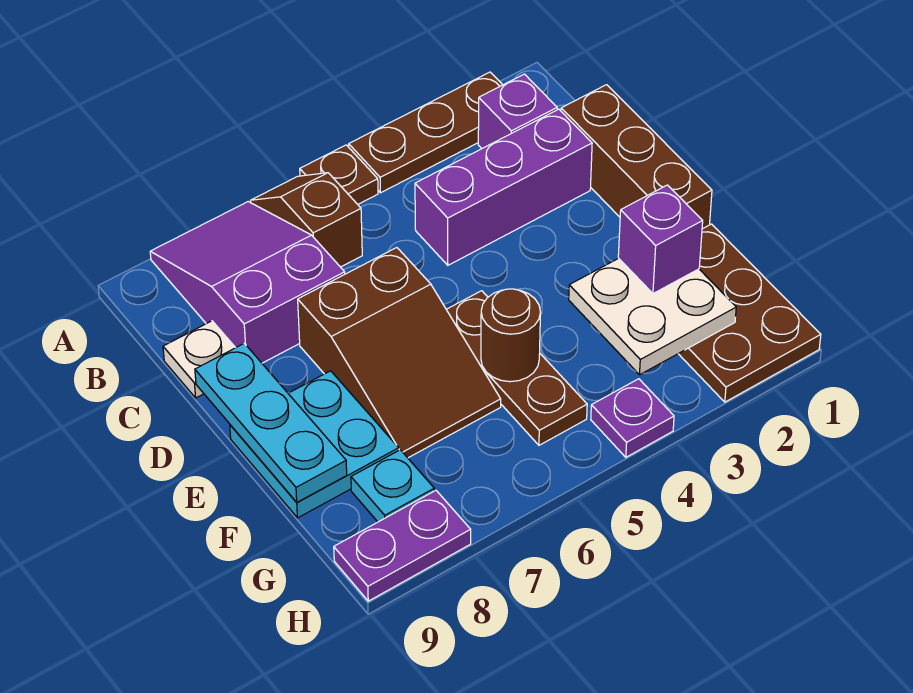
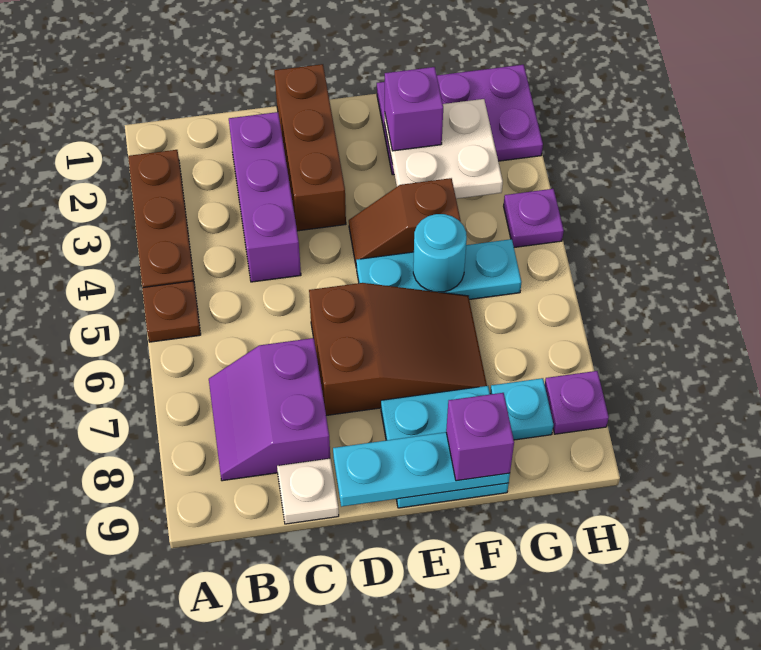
brown slope A6:B6 level 1 top B -> brown slope E4:F4 level 1 top F
purple slope A7:C8 level 1 top C -> purple slope B7:C8 level 1 top C
purple brick B2 level 1 -> purple brick F9 level 3
brown brick C1:E1 level 1 -> brown brick D1:D3 level 1
brown plate E5:G5 level 1 -> cyan plate E5:G5 level 1
brown plate F1:H2 level 1 -> purple plate F1:H2 level 1
brown round brick F5 level 2 -> cyan round brick F5 level 2
purple plate H8:H9 level 1 -> purple plate H8 level 1

